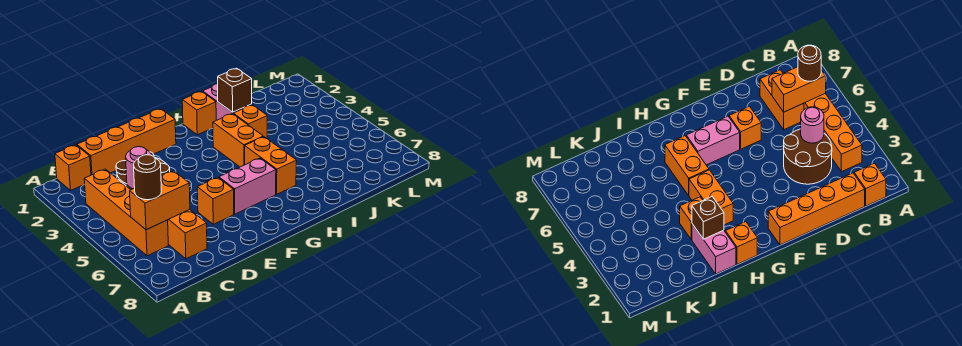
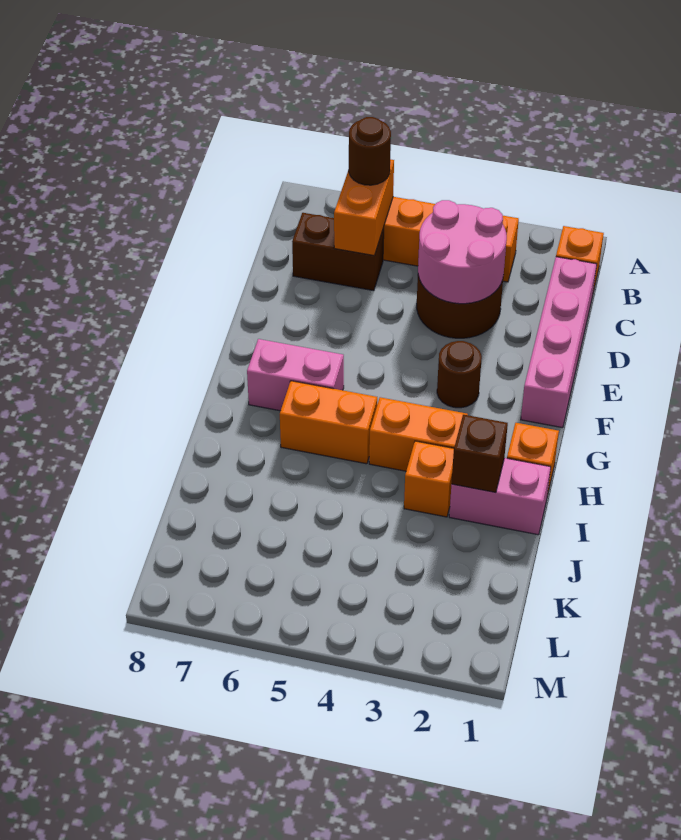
orange brick C1:F1 level 1 -> pink brick C1:F1 level 1
pink round brick C4 level 2 -> pink round brick C3:D4 level 2
orange brick C6:C7 level 1 -> brown brick C6:C7 level 1
orange brick E6 level 1 -> none
none -> brown round brick F3 level 1
pink brick F6:G6 level 1 -> pink brick G6:G7 level 1

